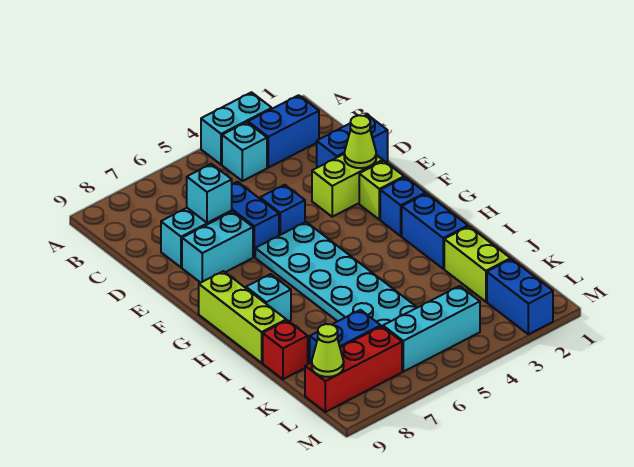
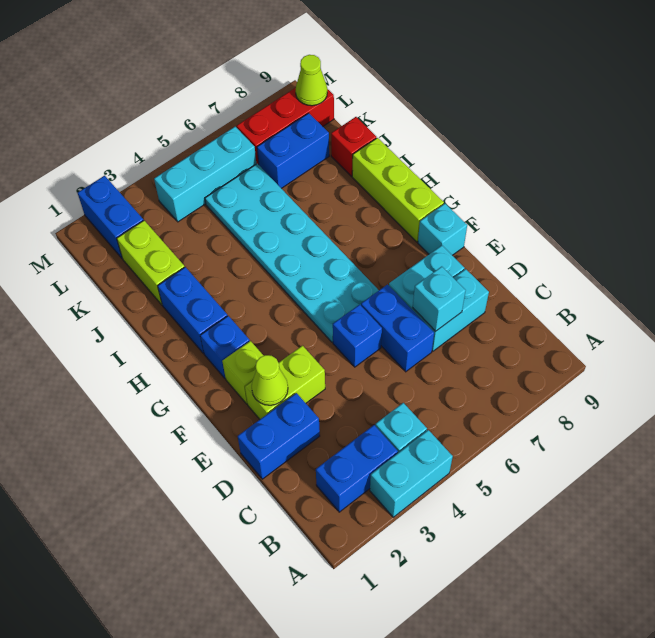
cyan brick H8 level 1 -> cyan brick F9 level 1

